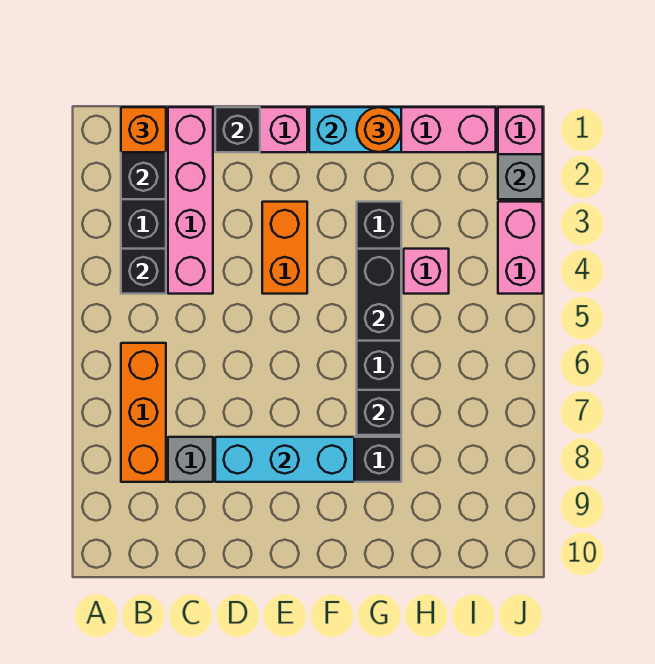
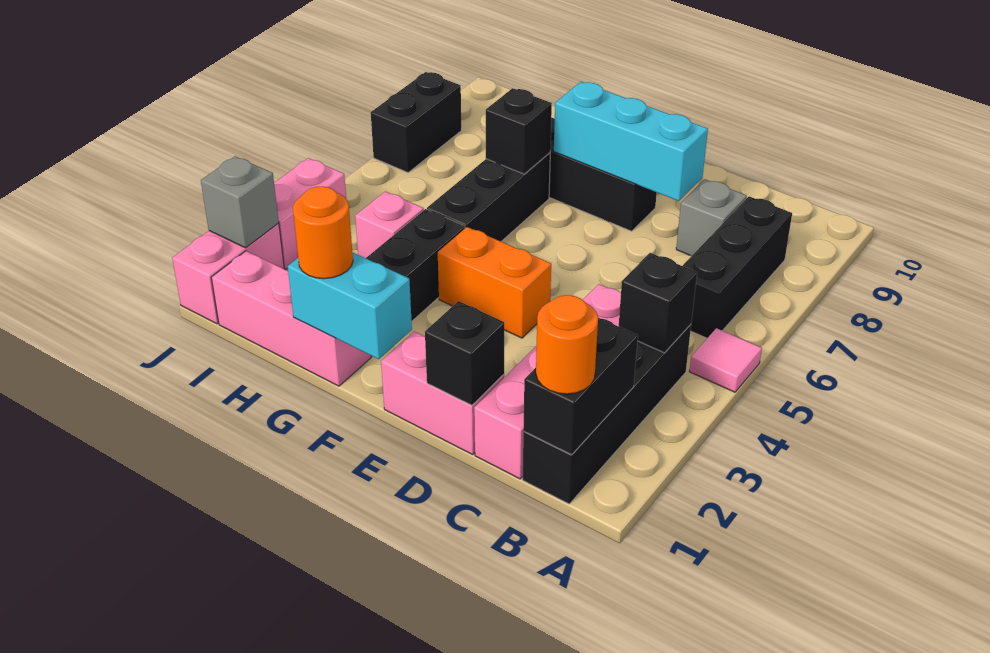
none -> pink tile A5 level 1
orange brick B1 level 3 -> orange round brick B1 level 3
orange brick B6:B8 level 1 -> black brick B6:B8 level 1
orange brick E3:E4 level 1 -> orange brick E4:F4 level 1
black brick G4:G5 level 2 -> black brick J7:J8 level 1

